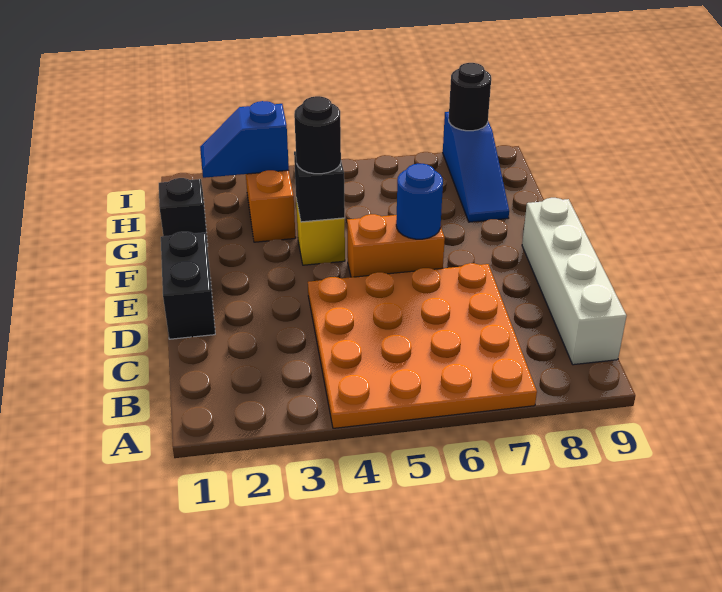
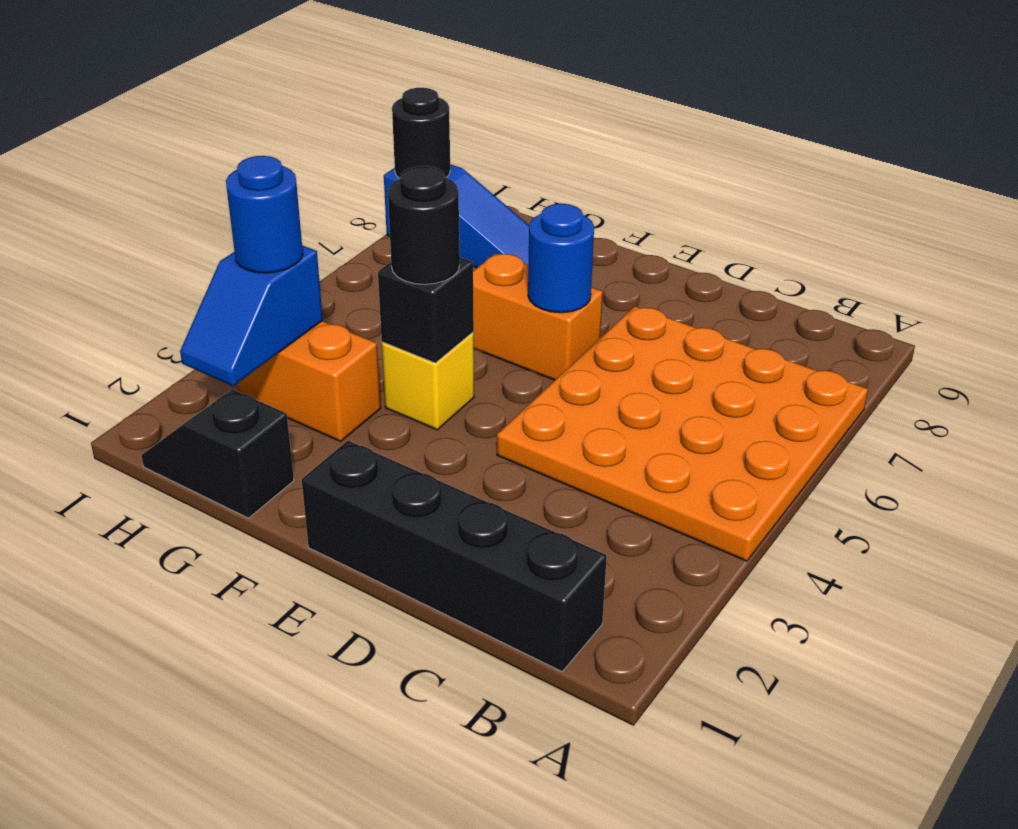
white brick B9:E9 level 1 -> none
black brick D1:E1 level 1 -> black brick B1:E1 level 1
orange brick E5:E6 level 1 -> orange brick E6:F6 level 1
none -> blue round brick H3 level 3

